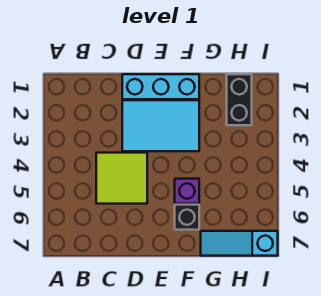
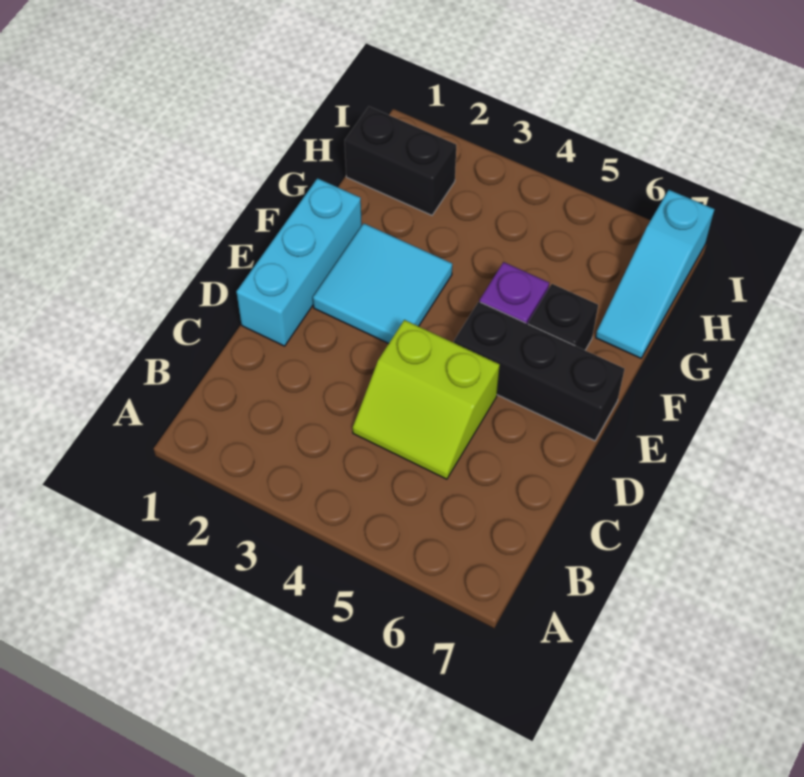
lime tile C4:D5 level 1 -> lime slope C4:D5 level 1 top D
cyan tile D2:F3 level 1 -> cyan tile E2:F3 level 1
none -> black brick E5:E7 level 1

